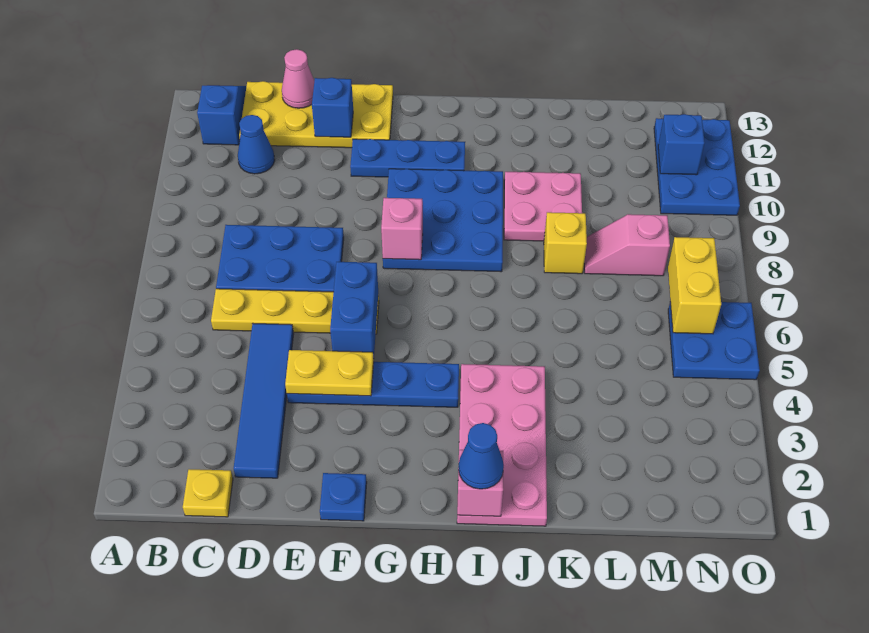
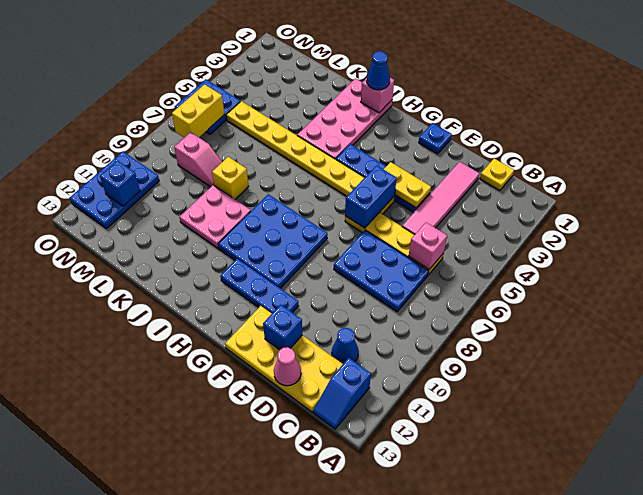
blue tile D2:D5 level 1 -> pink tile D2:D5 level 1
none -> yellow plate F5:M5 level 1
pink brick G8 level 2 -> pink brick C6 level 2

